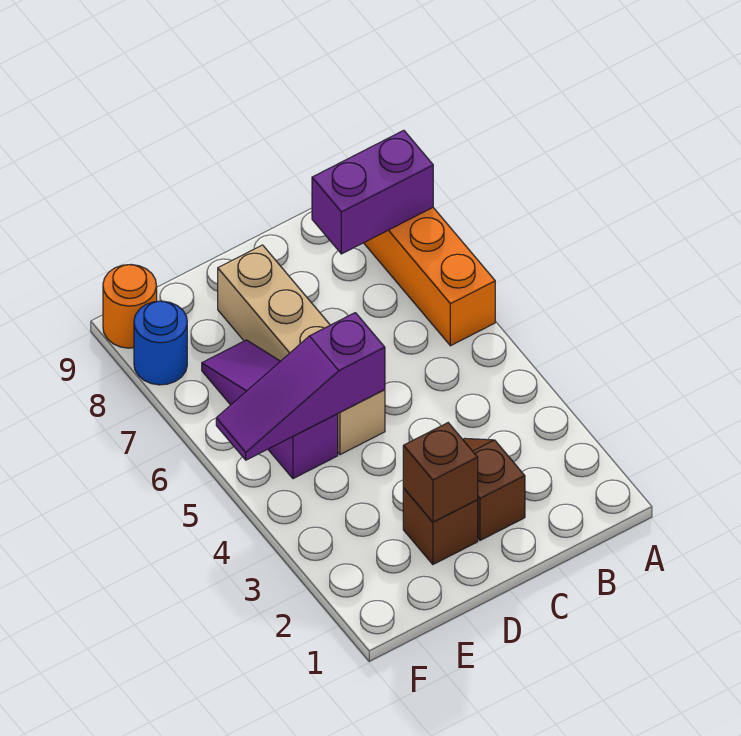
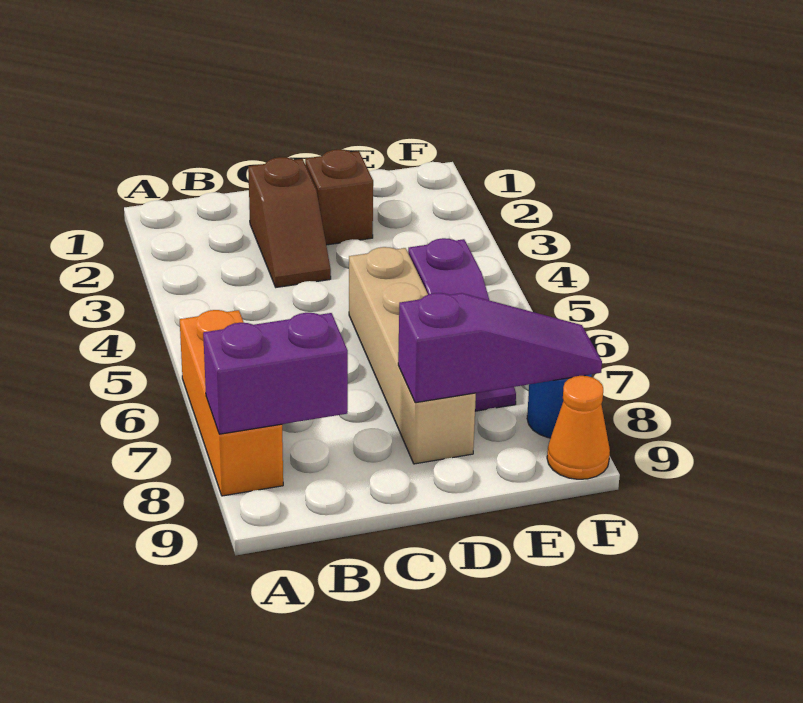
brown brick D2 level 2 -> none
purple slope D5:F5 level 2 top D -> purple slope D8:F8 level 2 top D
orange round brick F9 level 1 -> orange cone F9 level 1

